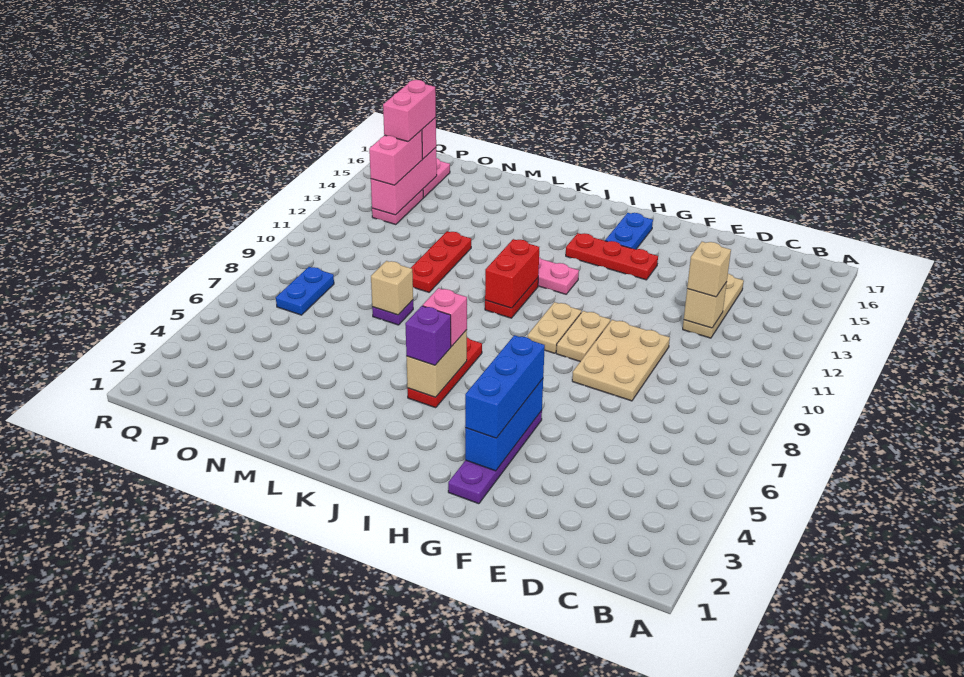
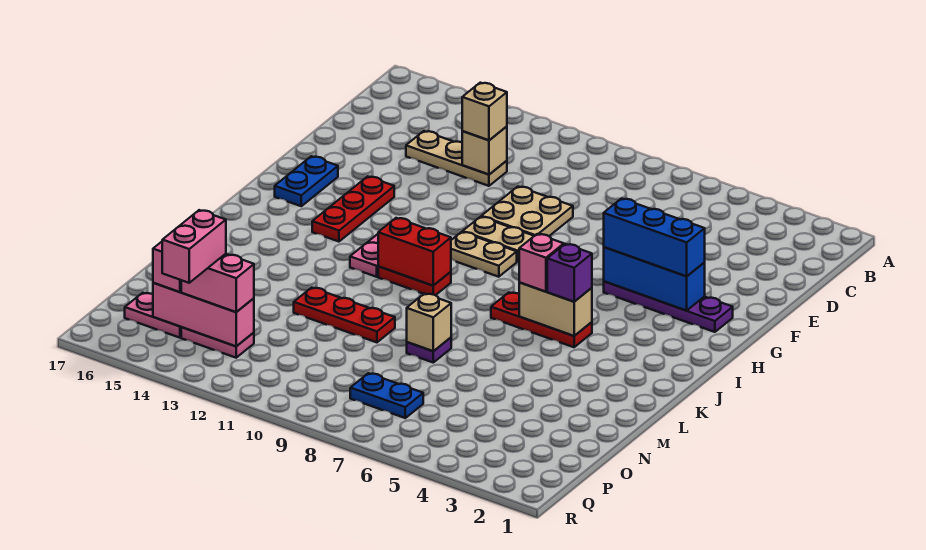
tan plate E8:F10 level 1 -> tan plate E9:F10 level 1
blue plate H15:H16 level 1 -> blue plate G16:H16 level 1
pink brick P14:P15 level 4 -> pink brick P14:Q14 level 4

